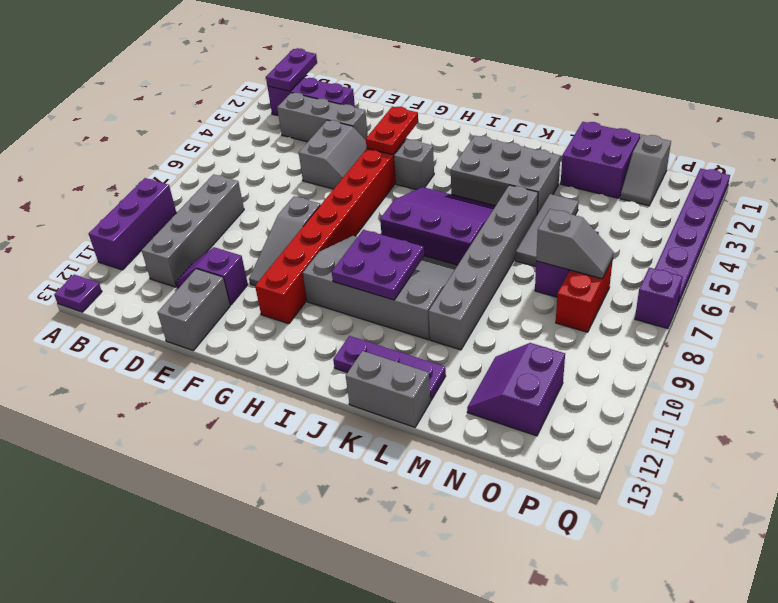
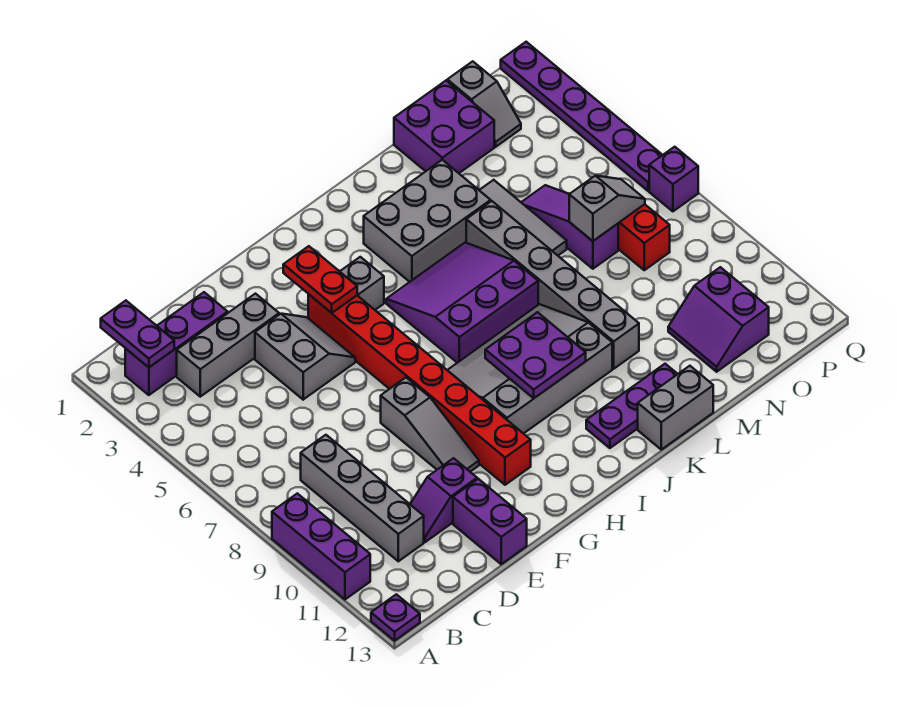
grey brick E12:E13 level 1 -> purple brick E12:E13 level 1

